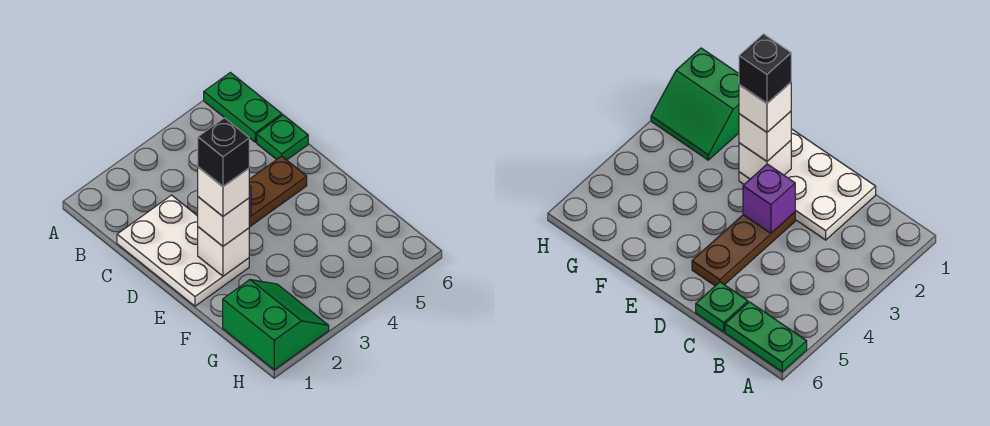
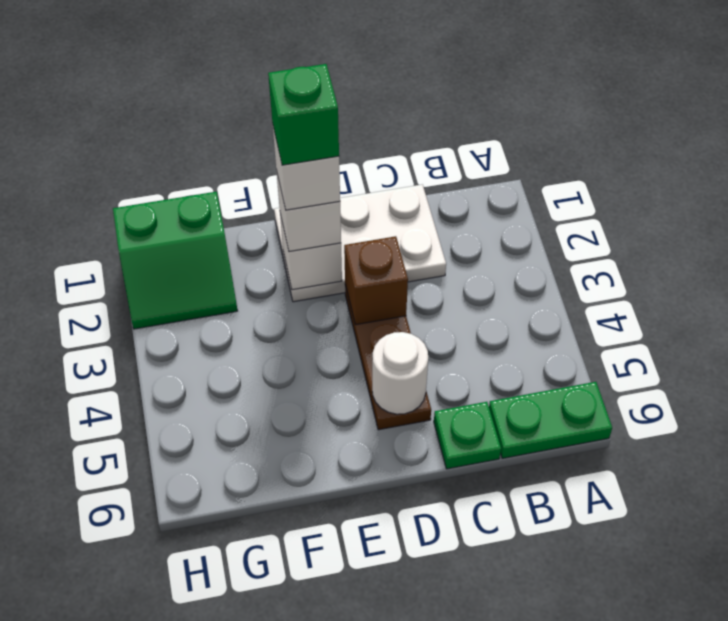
purple brick D3 level 2 -> brown brick D3 level 2
none -> white round brick D5 level 2
black brick E2 level 5 -> green brick E2 level 5

